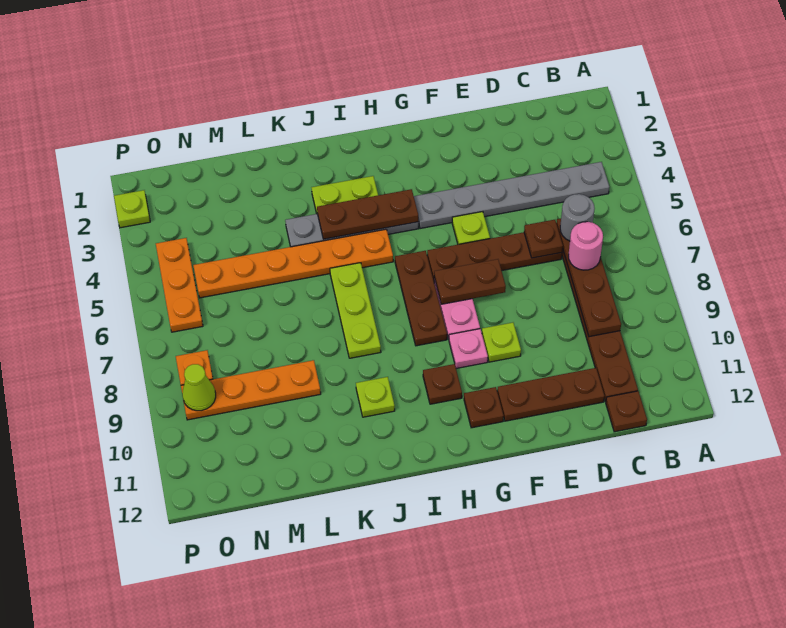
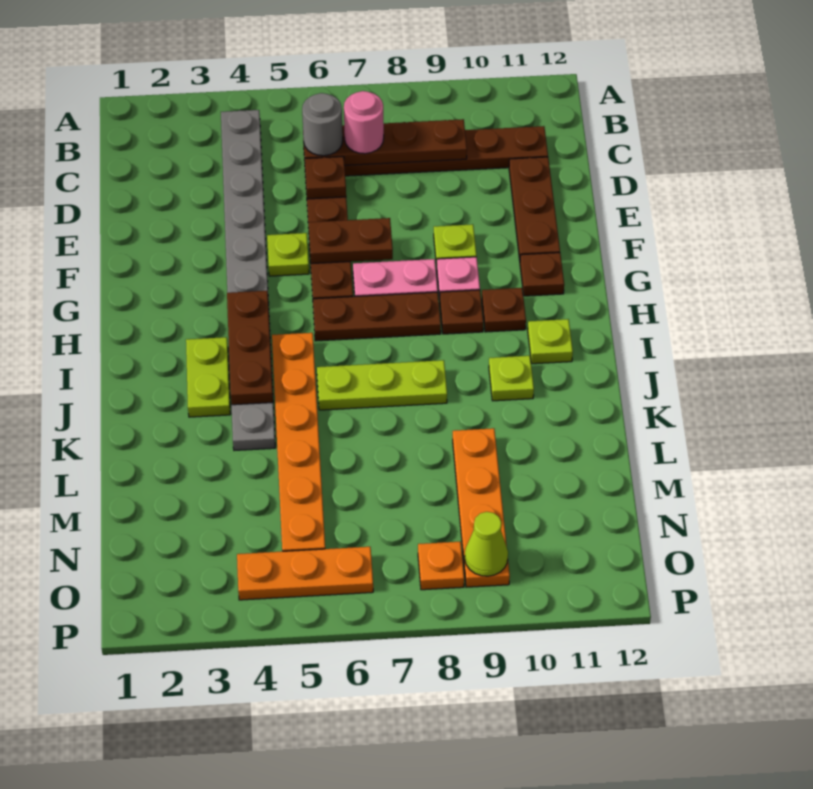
brown plate C12 level 1 -> brown plate H9 level 1
brown plate F7:G7 level 2 -> brown plate F6:F7 level 2
lime plate P2 level 1 -> lime plate I11 level 1

